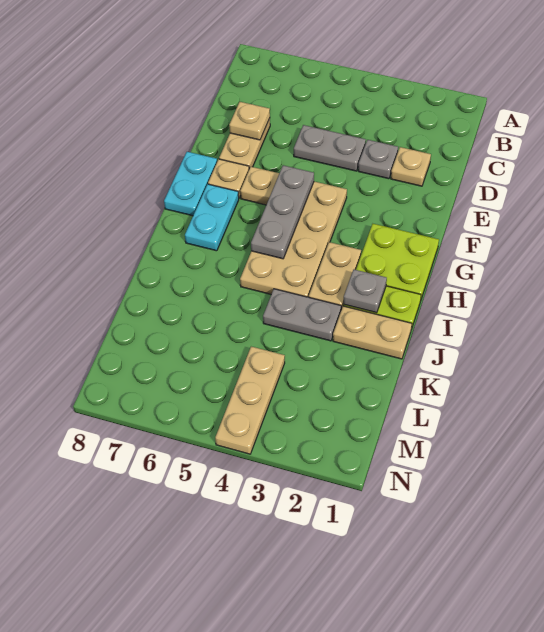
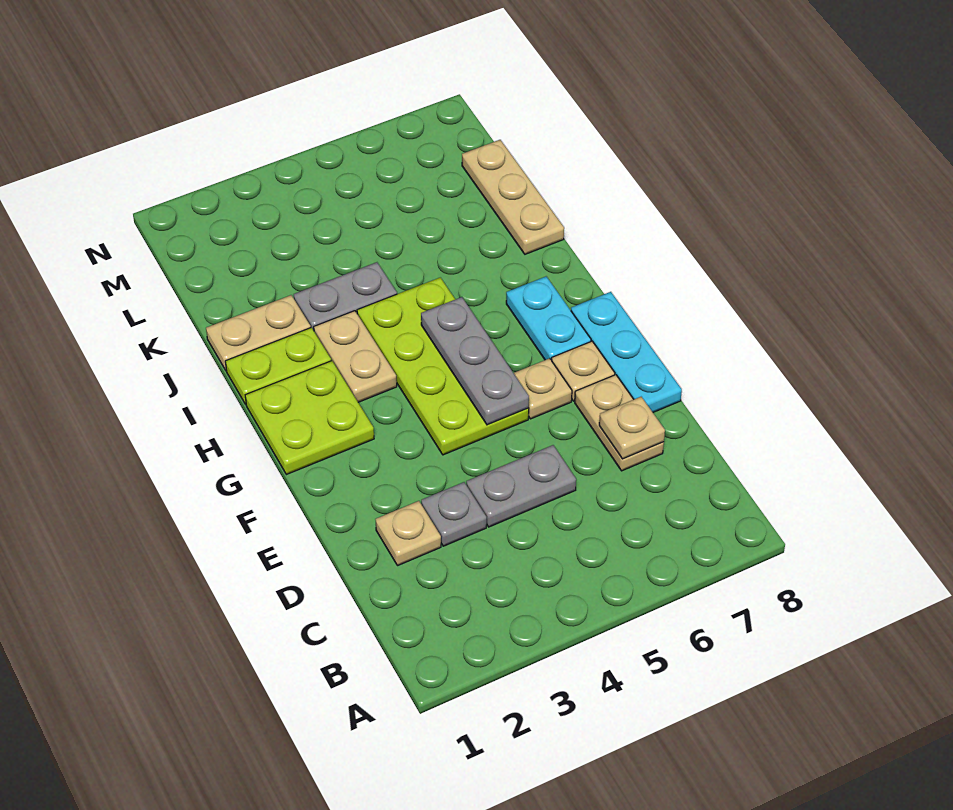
tan plate F4:I5 level 1 -> lime plate F4:I5 level 1
cyan plate F8:G8 level 1 -> cyan plate E8:G8 level 1
grey plate I2 level 2 -> none
tan plate L4:N4 level 1 -> tan plate J8:L8 level 1

